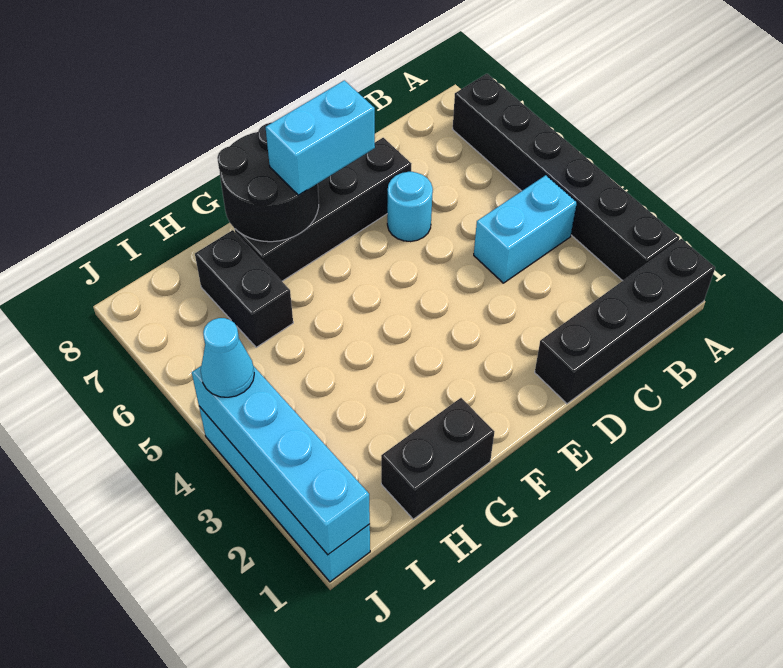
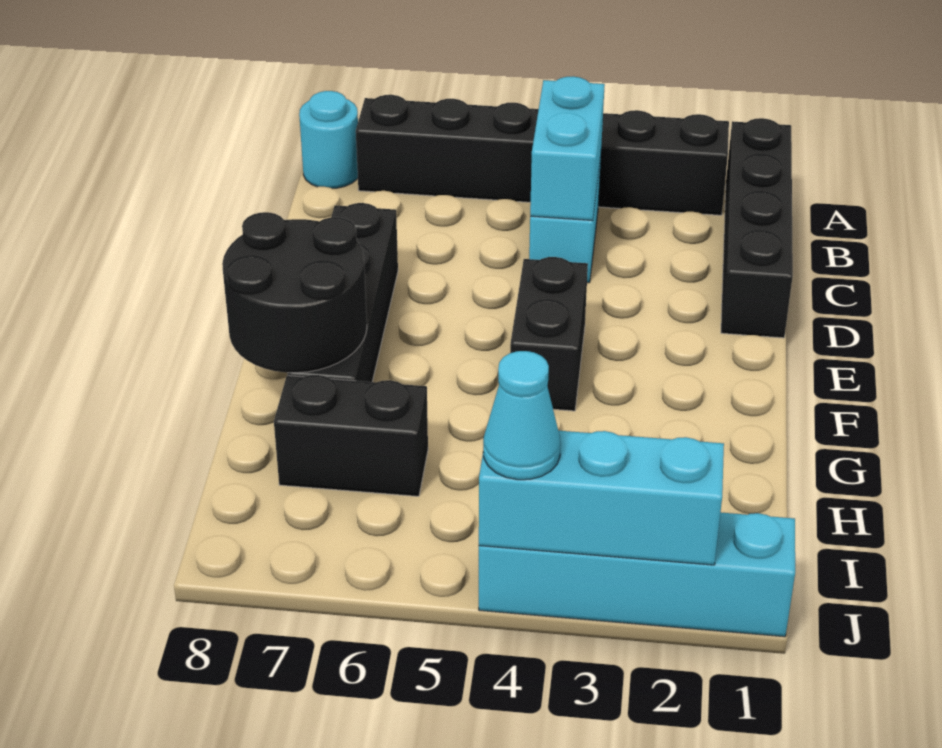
cyan round brick D6 level 1 -> cyan round brick A8 level 1
cyan brick E7:F7 level 3 -> cyan brick B4:C4 level 2
black brick G1:H1 level 1 -> black brick E4:F4 level 1
cyan brick J1:J4 level 2 -> cyan brick J2:J4 level 2

